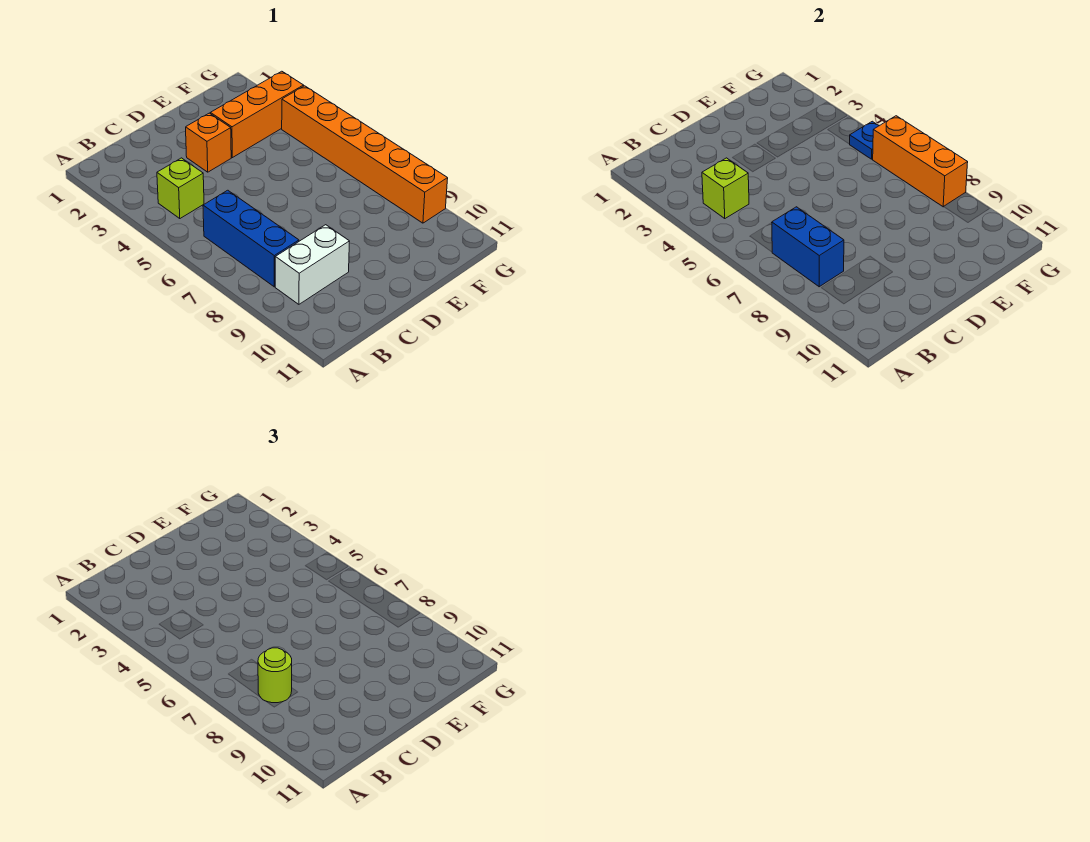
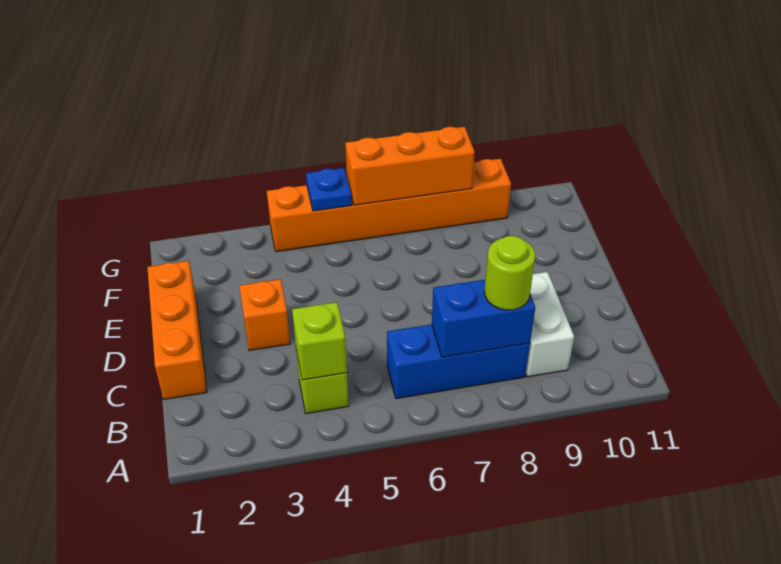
orange brick E3:G3 level 1 -> orange brick C1:E1 level 1

